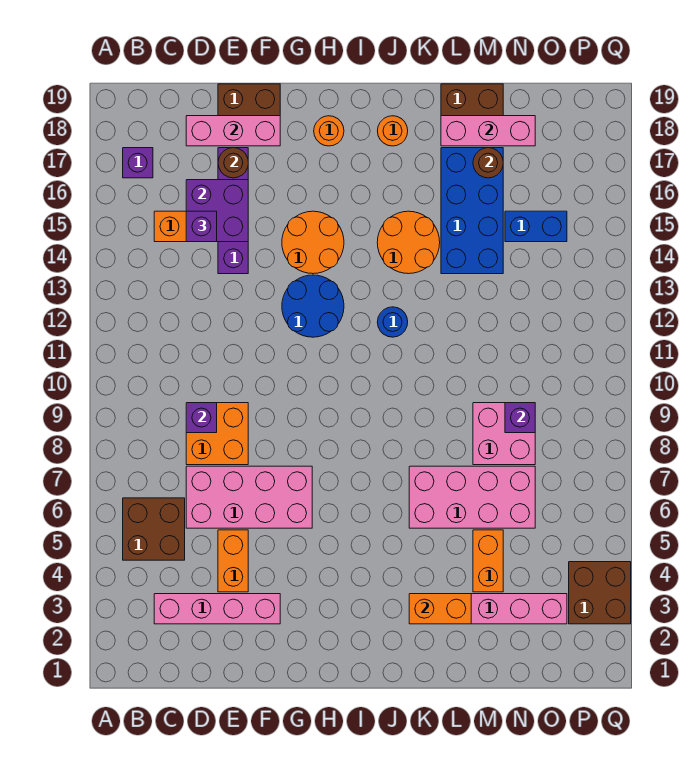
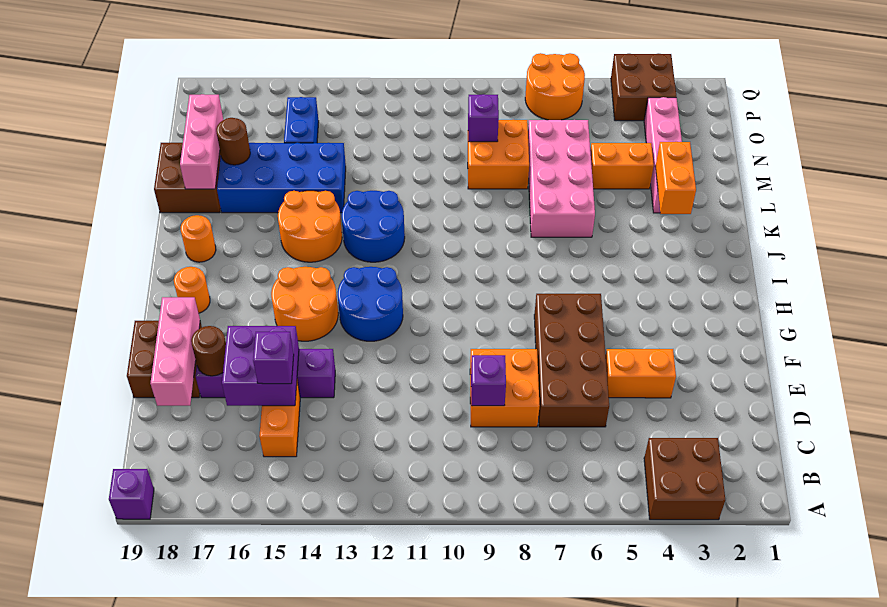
brown brick B5:C6 level 1 -> brown brick A3:B4 level 1
purple brick B17 level 1 -> purple brick A19 level 1
pink brick C3:F3 level 1 -> none
pink brick D6:G7 level 1 -> brown brick D6:G7 level 1
blue round brick J12 level 1 -> blue round brick J12:K13 level 1
pink brick M8:N9 level 1 -> orange brick M8:N9 level 1
none -> orange round brick P6:Q7 level 1

